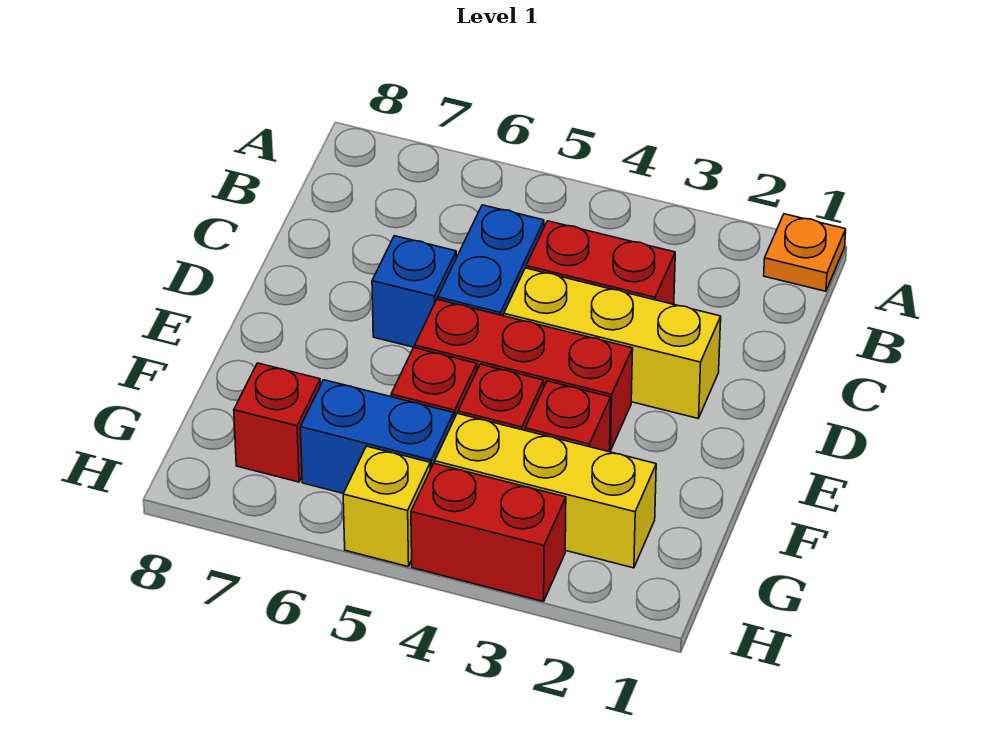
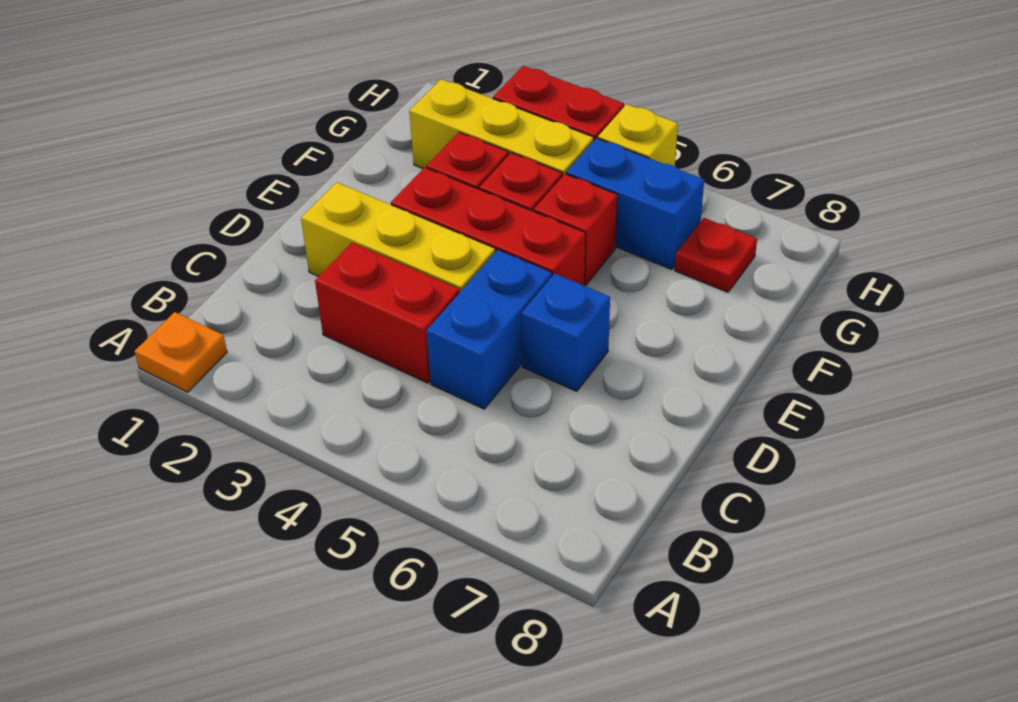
red brick G7 level 1 -> red plate G7 level 1

